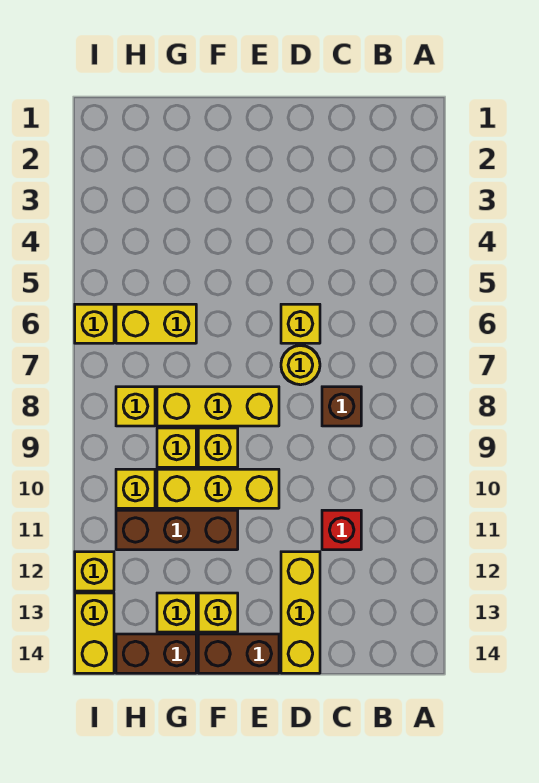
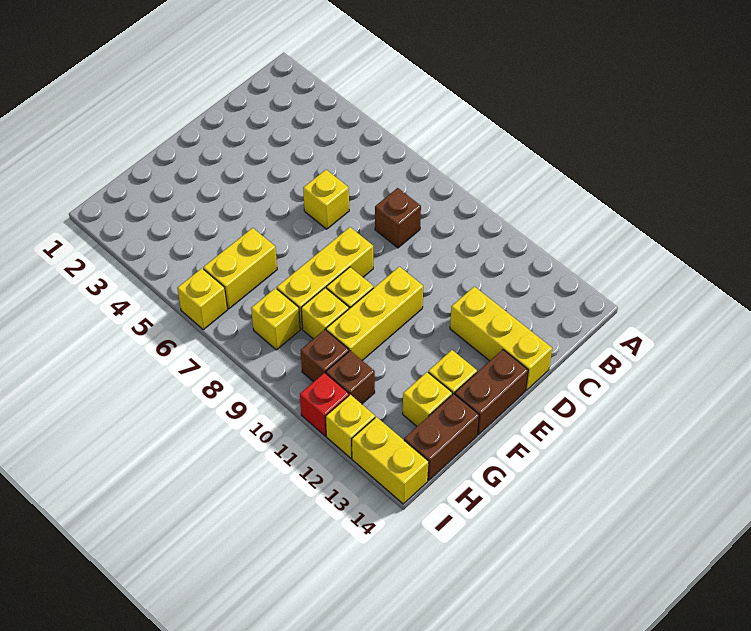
red brick C11 level 1 -> red brick I11 level 1
yellow round brick D7 level 1 -> none
brown brick F11:H11 level 1 -> brown brick H11 level 1
yellow brick H10 level 1 -> brown brick H10 level 1

